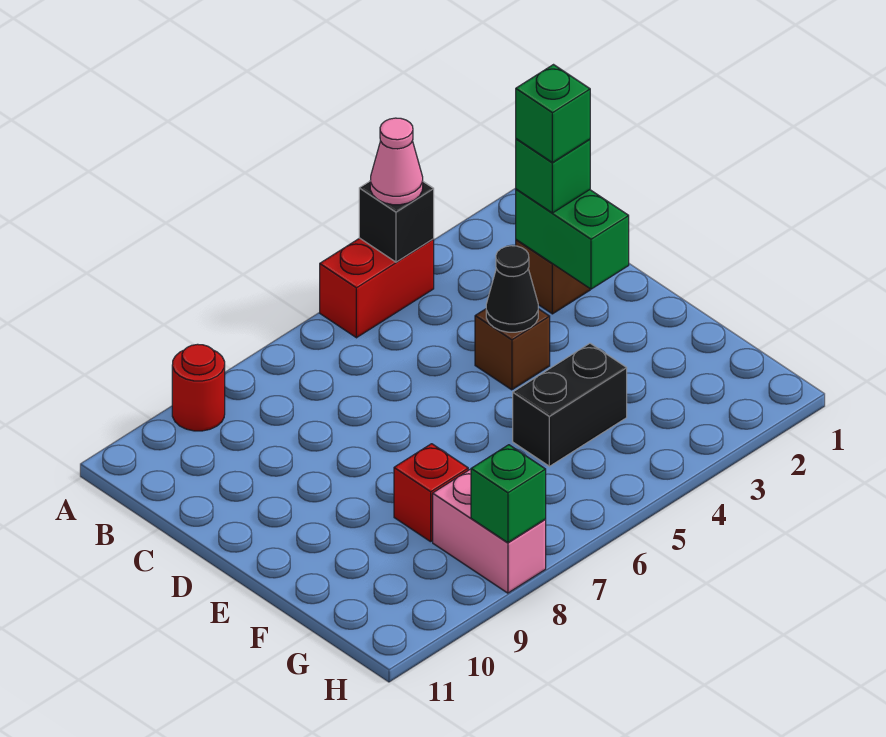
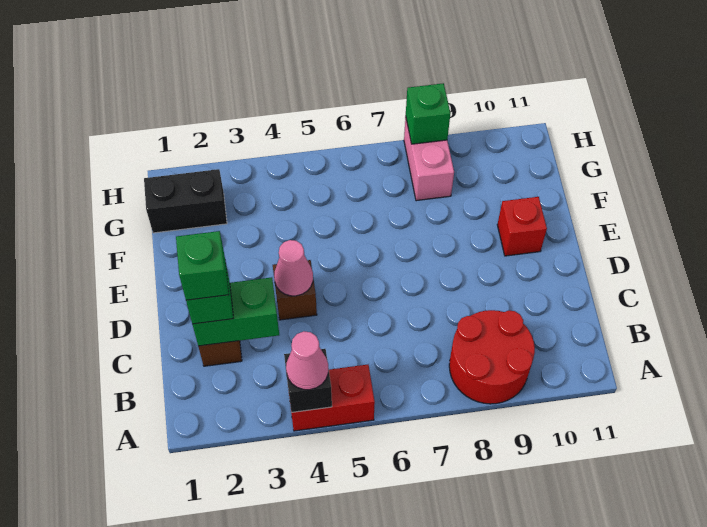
red round brick A9 level 1 -> red round brick A8:B9 level 1
green brick C2:D2 level 2 -> green brick C2:C3 level 2
black cone D4 level 2 -> pink cone D4 level 2
black brick F4:F5 level 1 -> black brick G1:G2 level 1
red brick F8 level 1 -> red brick E10 level 1

